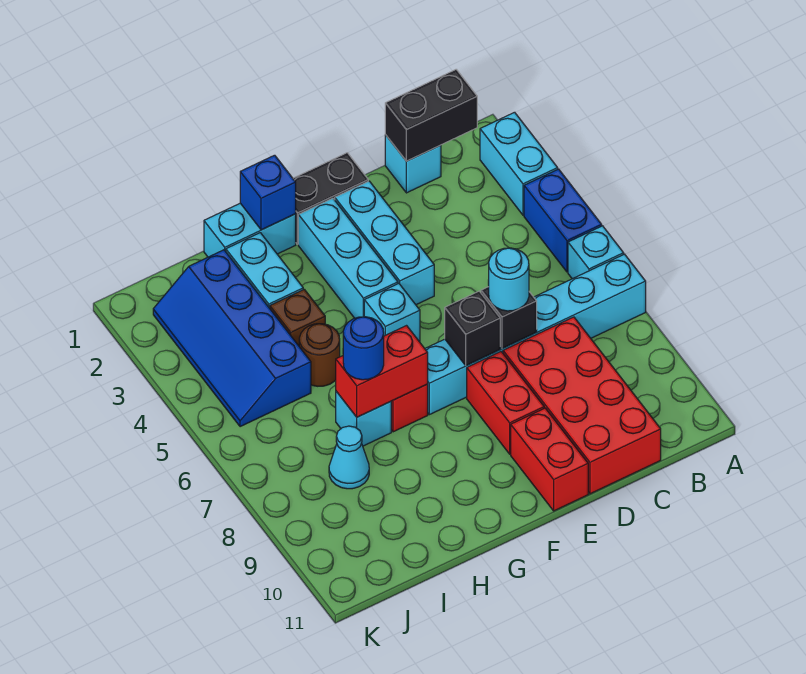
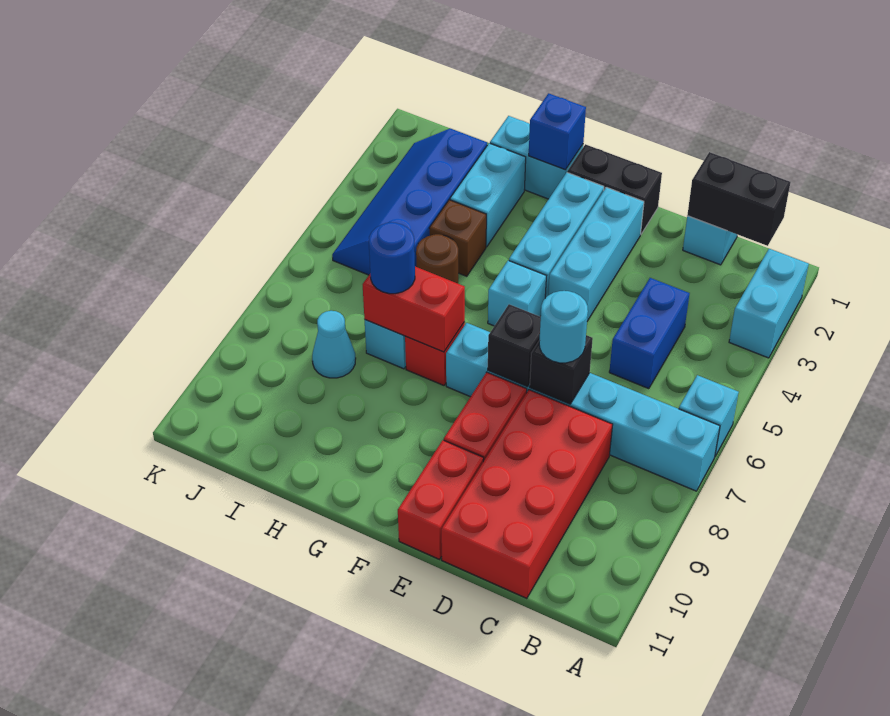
blue brick A4:A5 level 1 -> blue brick C4:C5 level 1

